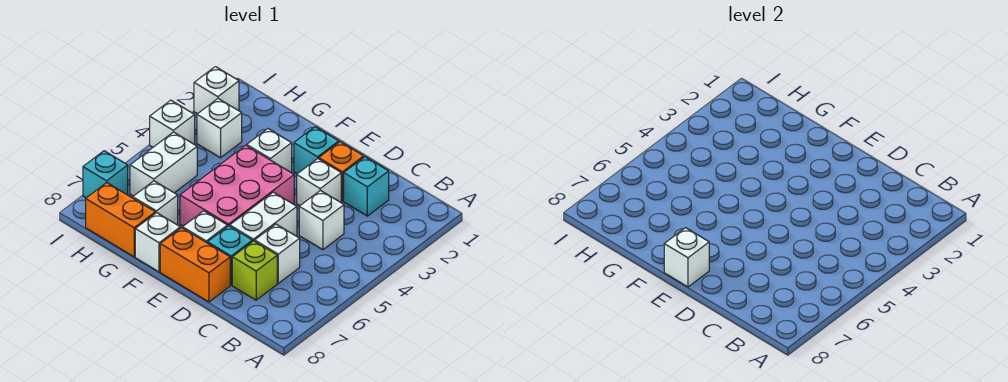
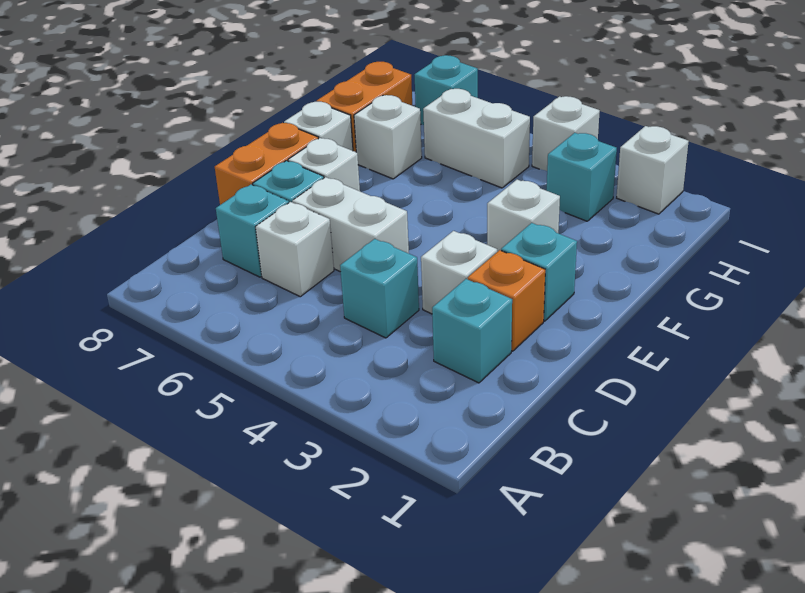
white brick C4 level 1 -> cyan brick C4 level 1
lime brick C7 level 1 -> cyan brick C7 level 1
pink brick E4:F6 level 1 -> none
white brick E8 level 2 -> none
white brick H3 level 1 -> cyan brick H3 level 1

